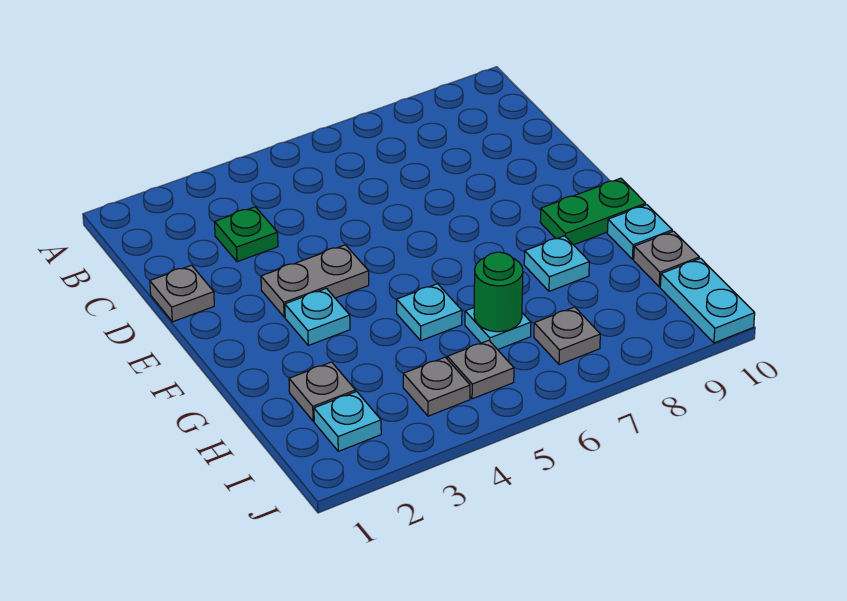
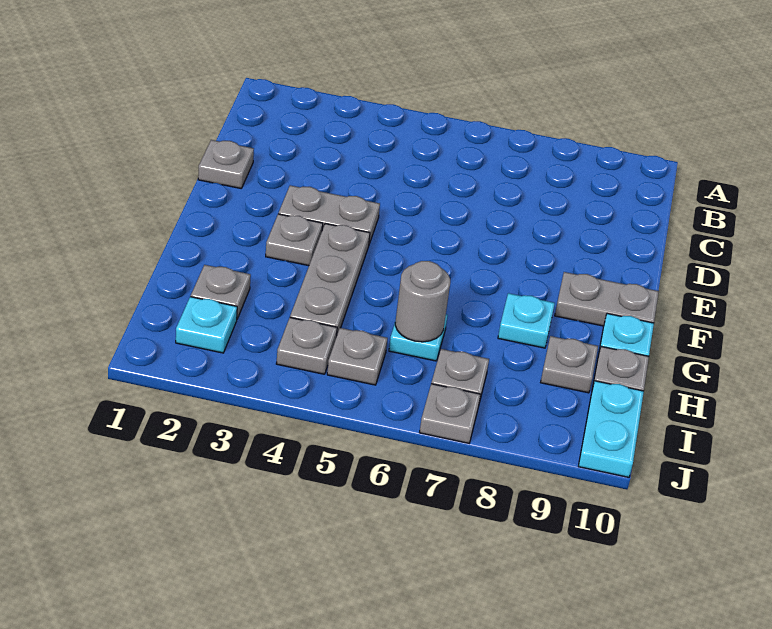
green plate C3 level 1 -> none
cyan plate F3 level 1 -> grey plate F3 level 1
none -> grey plate F4:H4 level 1
green plate F9:F10 level 1 -> grey plate F9:F10 level 1
cyan plate G5 level 1 -> none
green round brick H6 level 2 -> grey round brick H6 level 2
none -> grey plate H9 level 1
none -> grey plate J7 level 1

